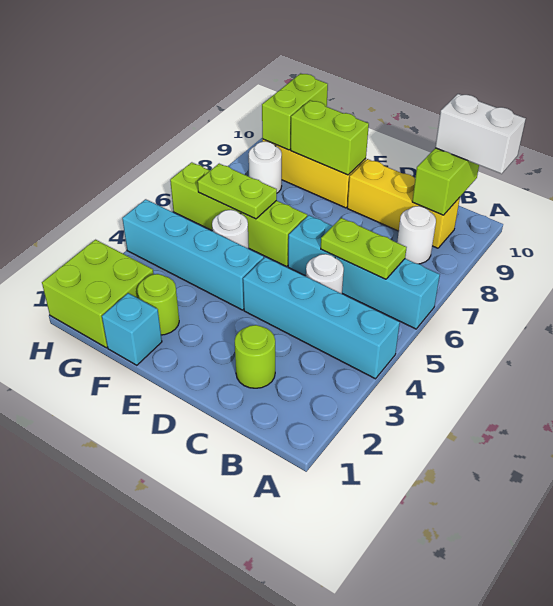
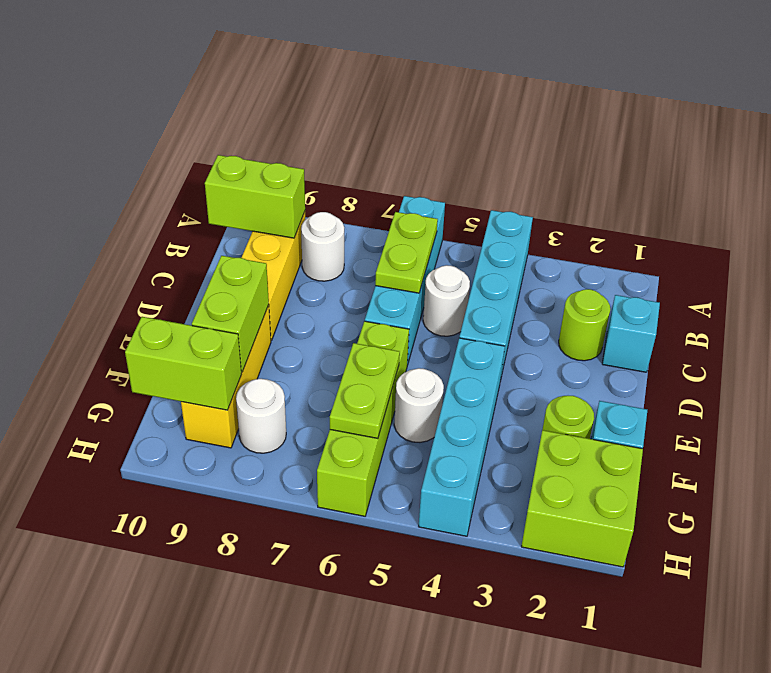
white brick A10:B10 level 3 -> none
none -> cyan brick C1 level 1

